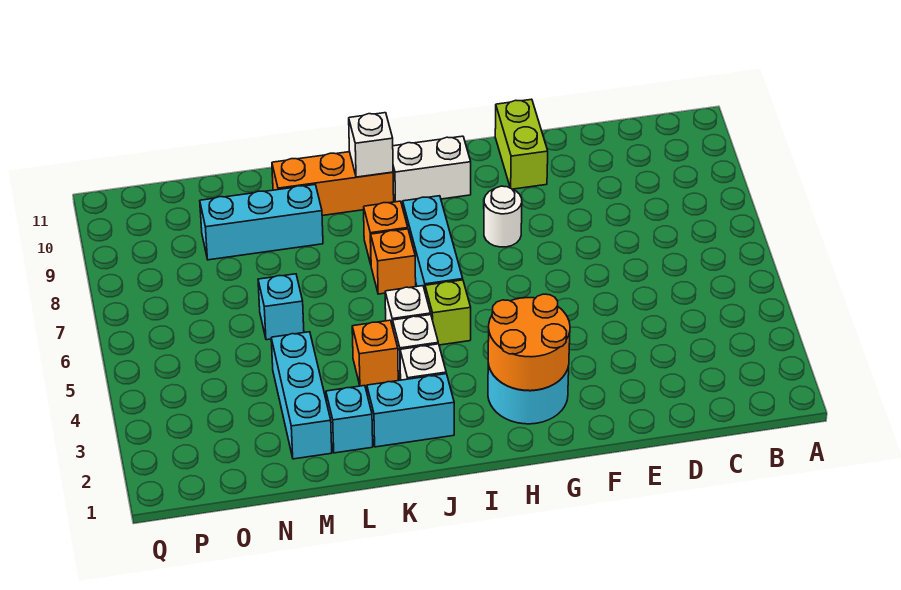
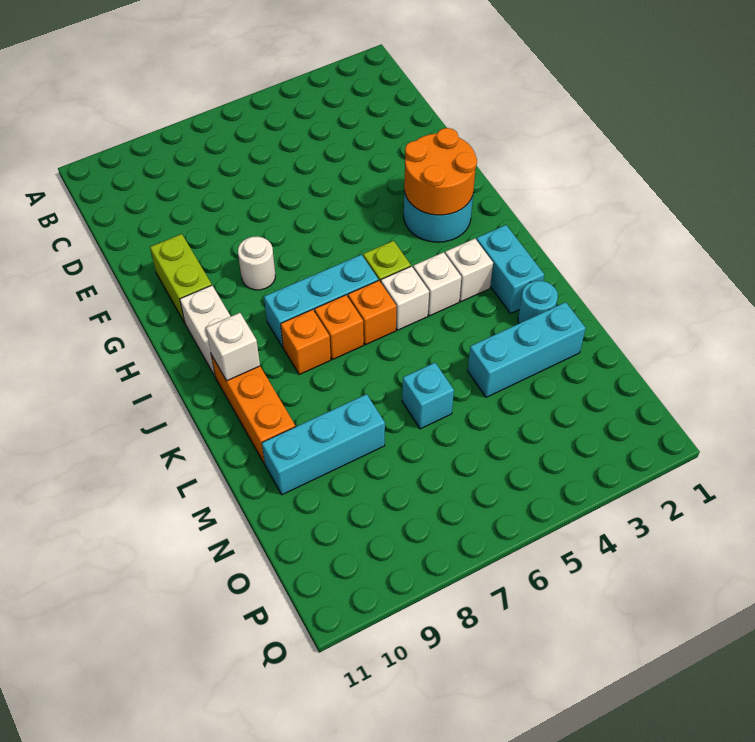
lime brick F10:F11 level 1 -> lime brick F10:G10 level 1
orange brick K4 level 1 -> orange brick J6 level 1
cyan brick L2 level 1 -> cyan round brick L2 level 1
cyan brick L9:N9 level 1 -> cyan brick M8:M10 level 1

